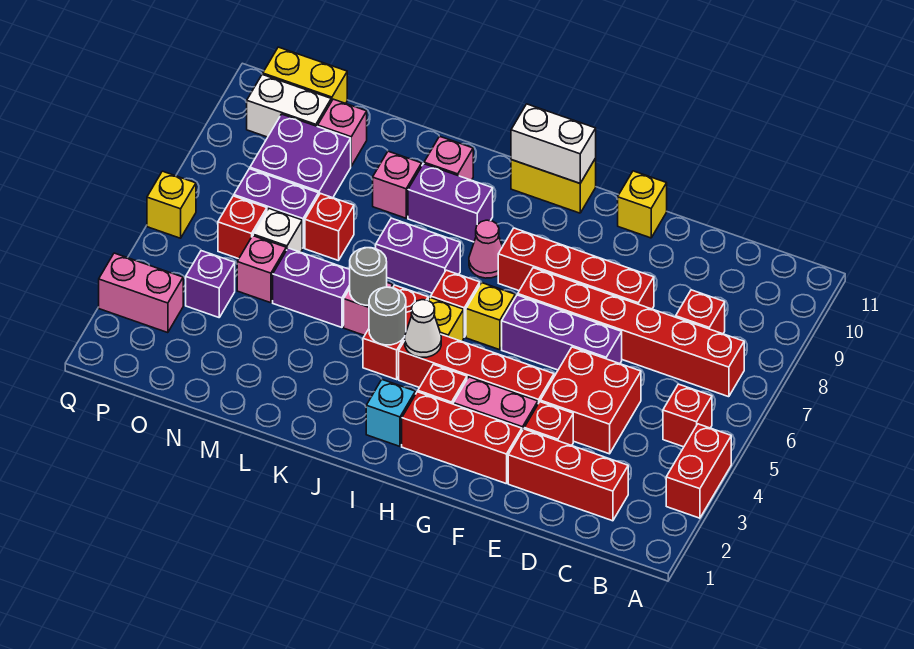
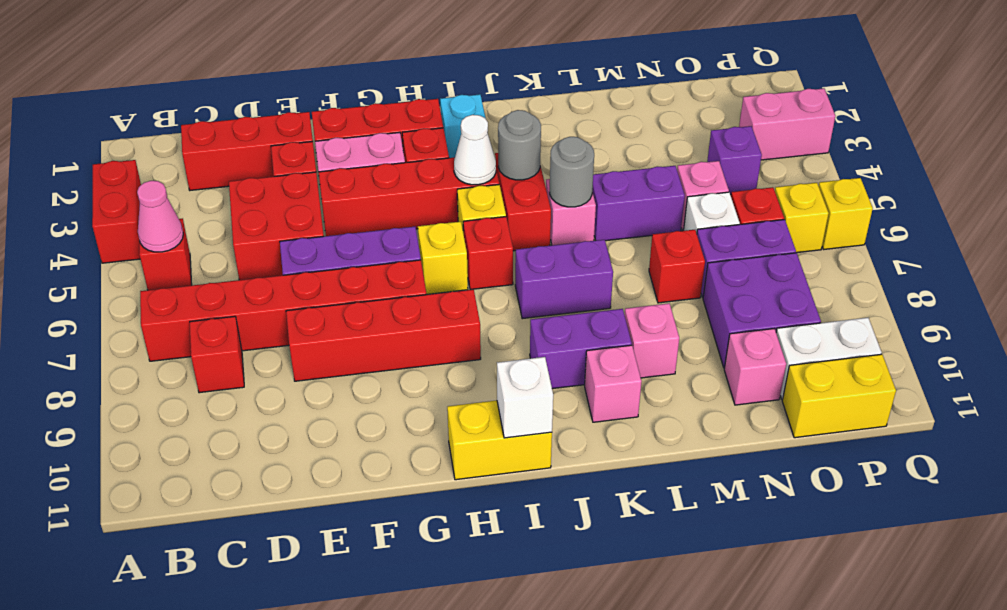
yellow brick F11 level 1 -> yellow brick P6 level 1
white brick H11:I11 level 2 -> white brick I11 level 2
pink cone I8 level 1 -> pink cone B5 level 2

